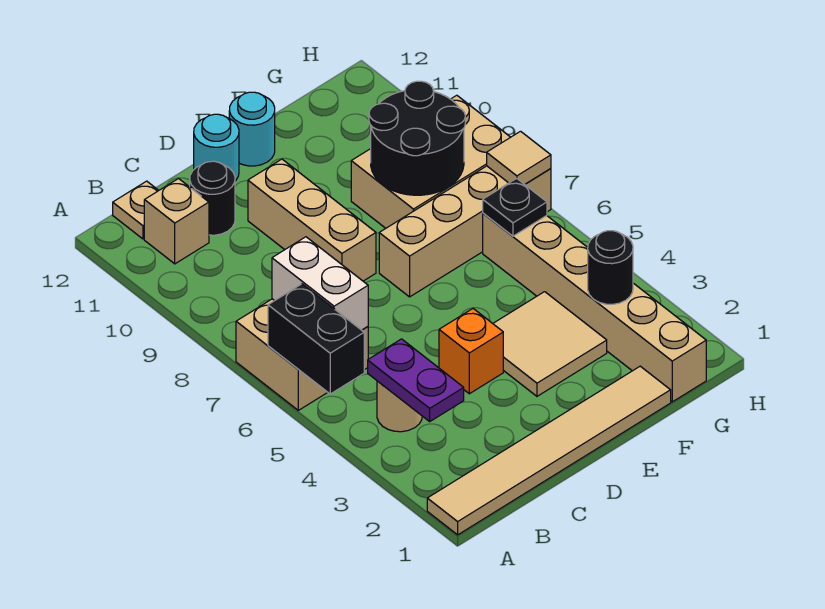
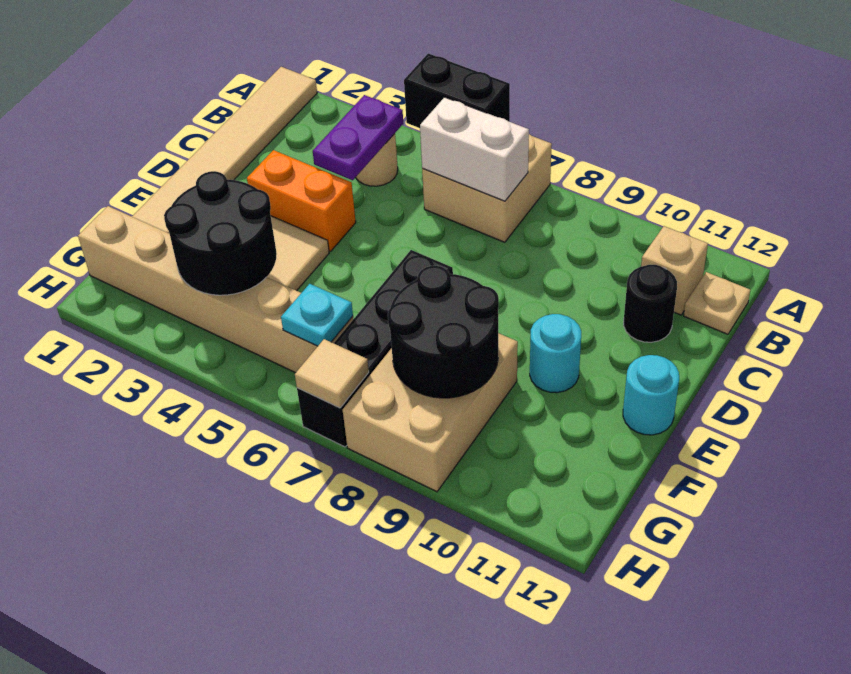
purple plate B3:B4 level 2 -> purple plate B4:C4 level 2
orange brick D4 level 1 -> orange brick D3:D4 level 1
tan brick D8:D10 level 1 -> none
cyan round brick D12 level 1 -> cyan round brick E10 level 1
tan brick E7:H7 level 1 -> black brick E7:H7 level 1
black round brick G3 level 2 -> black round brick F3:G4 level 2
black plate G6 level 2 -> cyan plate G6 level 2

